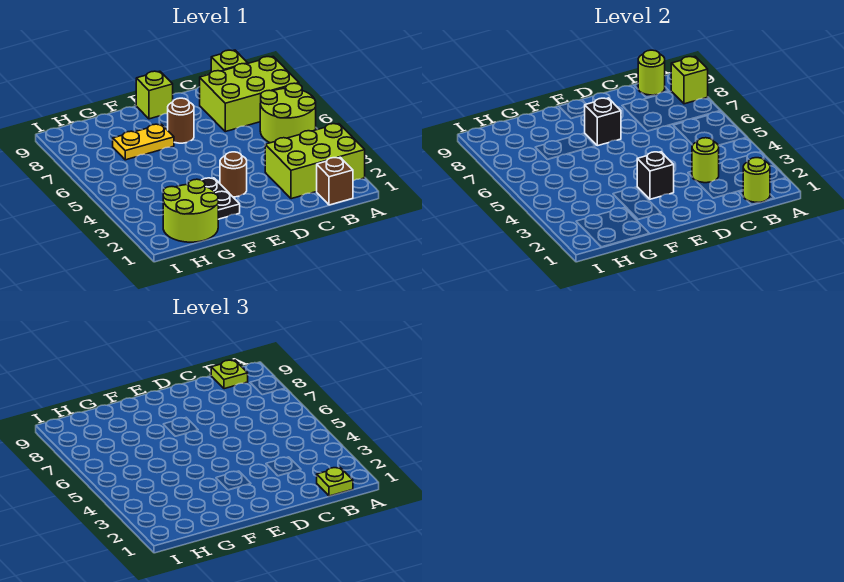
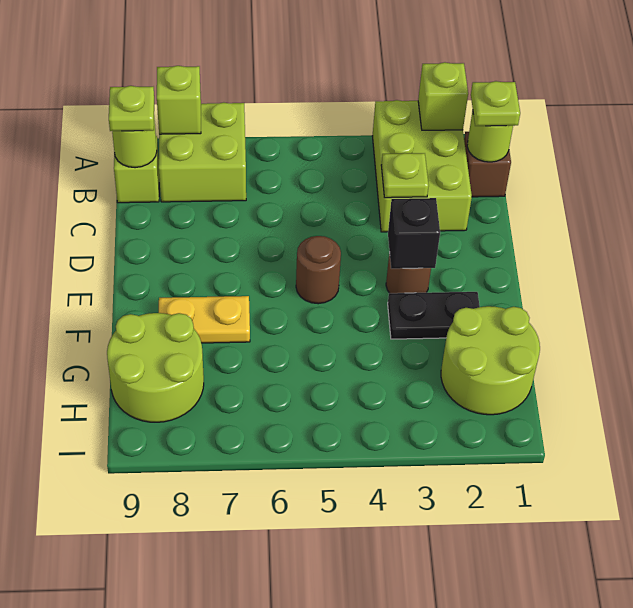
lime round brick A5:B6 level 1 -> lime round brick G8:H9 level 1
lime brick A7:C8 level 1 -> lime brick A7:B8 level 1
lime round brick C3 level 2 -> lime plate C3 level 2
brown round brick E7 level 1 -> brown round brick E5 level 1
black brick E7 level 2 -> none
lime brick E9 level 1 -> lime brick A2 level 2
yellow plate F7:G7 level 1 -> yellow plate F7:F8 level 1

